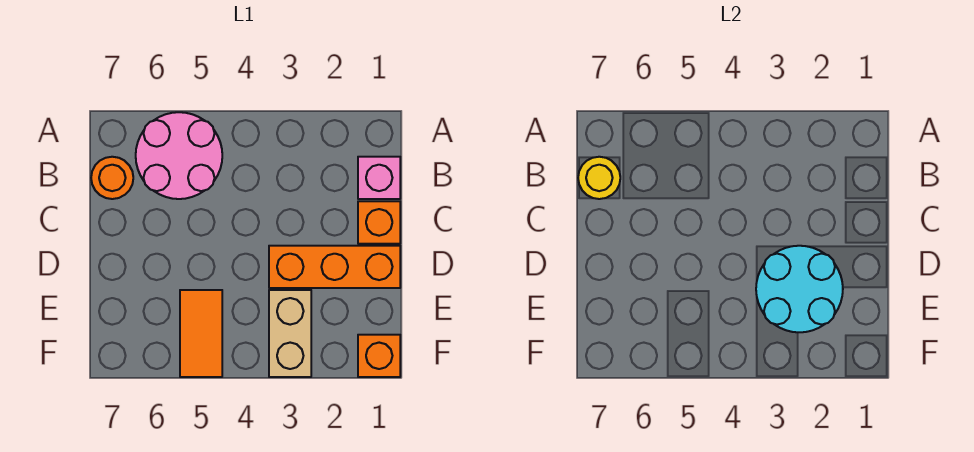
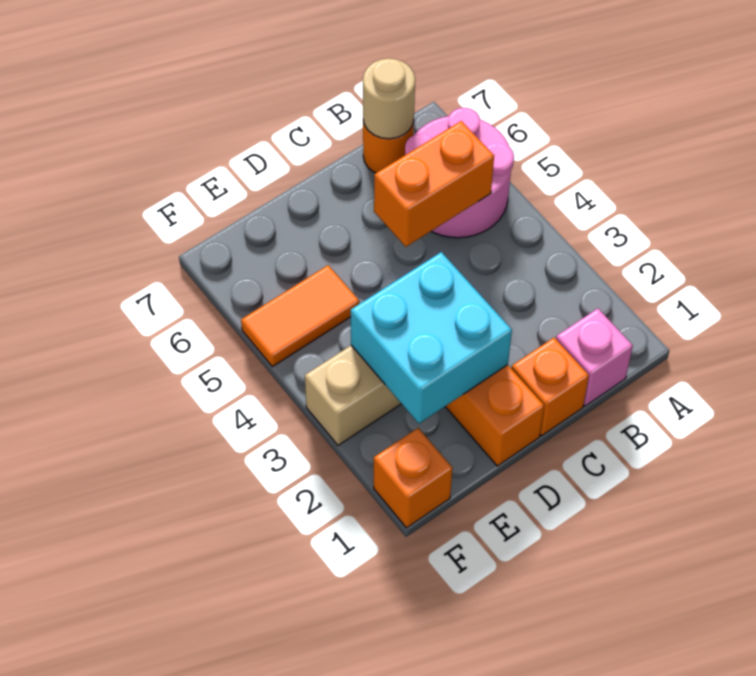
none -> orange brick B5:C5 level 2
yellow round brick B7 level 2 -> tan round brick B7 level 2
cyan round brick D2:E3 level 2 -> cyan brick D2:E3 level 2

